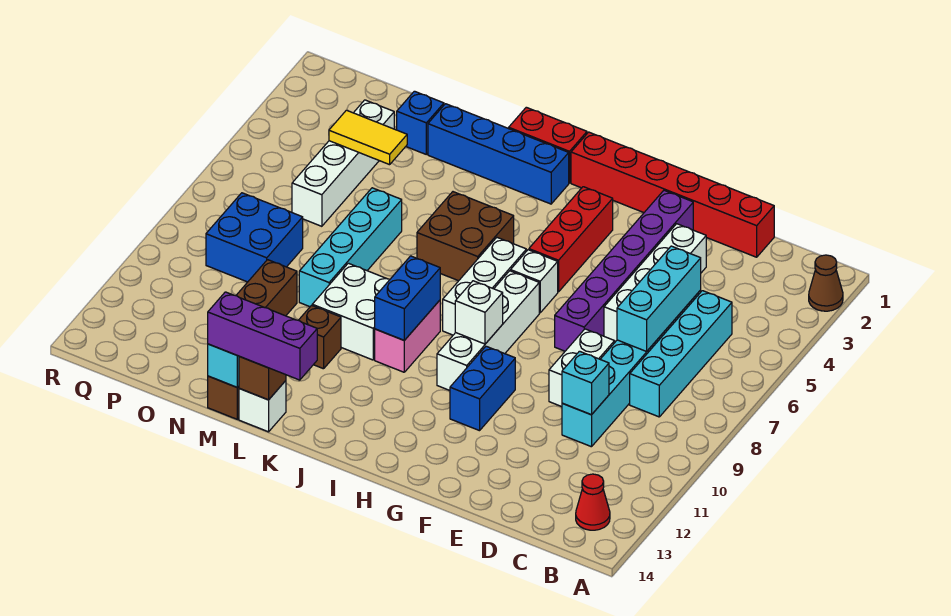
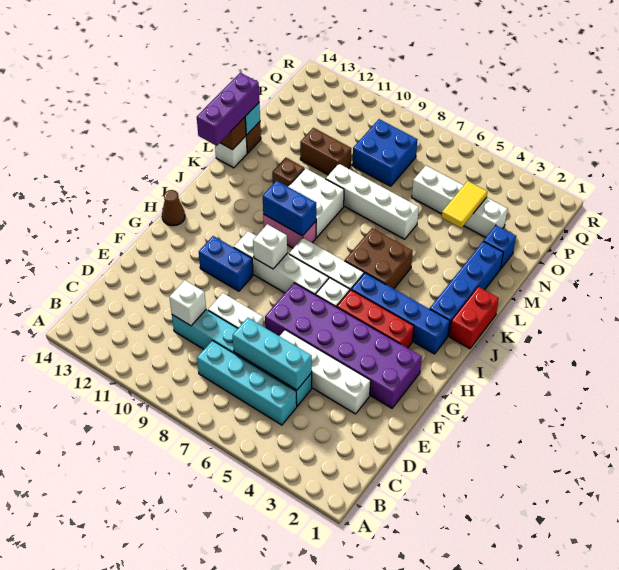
brown cone A2 level 1 -> brown cone H14 level 1
red cone B13 level 1 -> none
red brick D1:I1 level 1 -> none
cyan brick D10 level 2 -> white brick D10 level 2
purple brick F2:F7 level 1 -> purple brick F2:G7 level 1
none -> blue brick I2:I5 level 1
cyan brick M6:M9 level 1 -> white brick M6:M9 level 1

